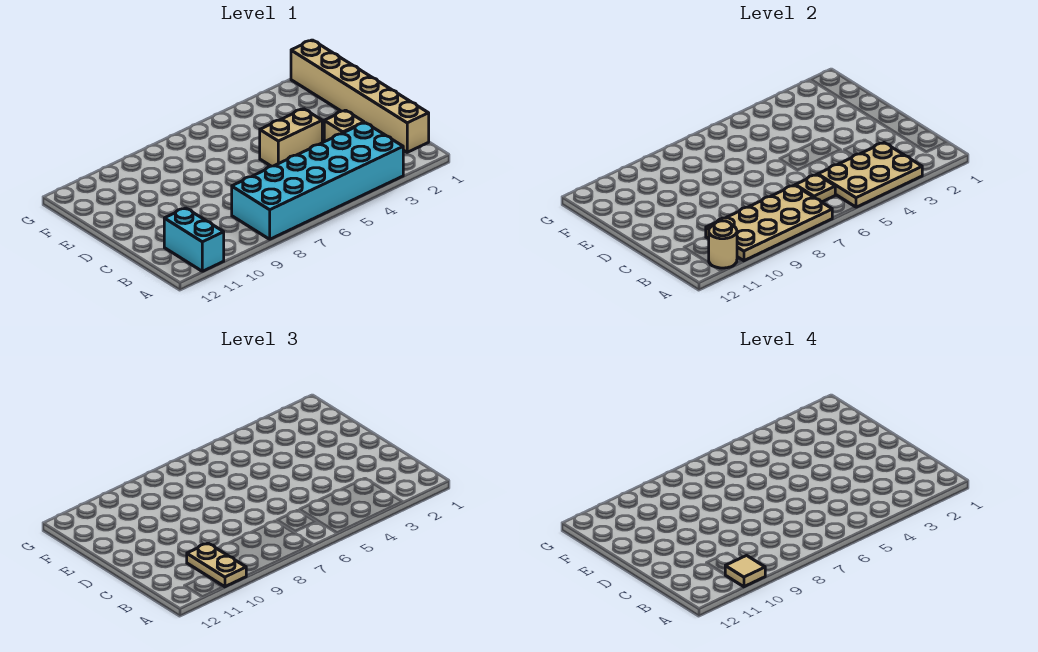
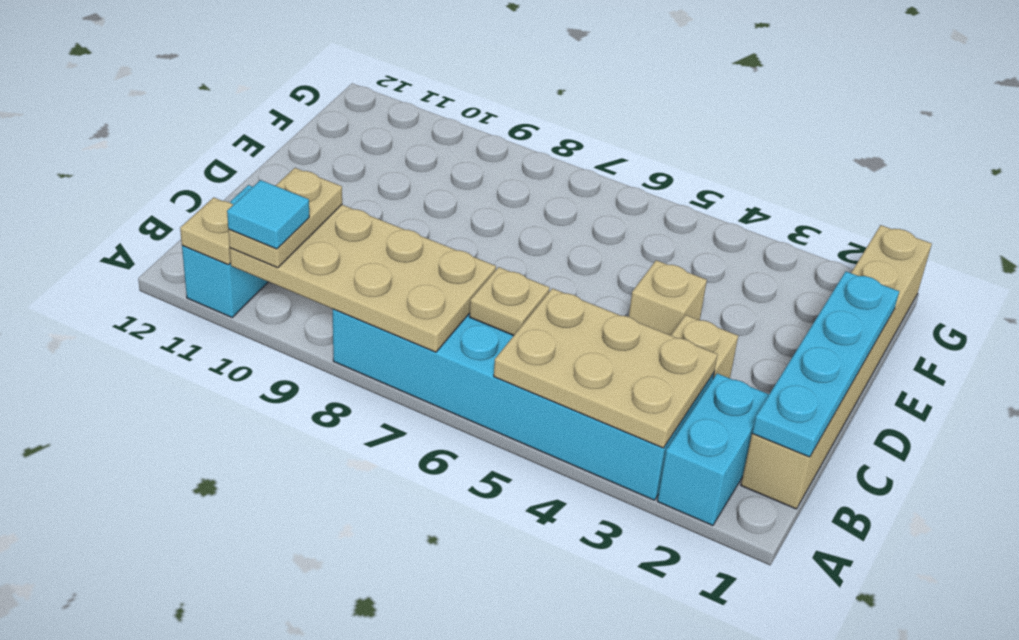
none -> cyan brick A2:B2 level 1
tan tile A10 level 4 -> cyan tile A10 level 4
tan round brick A11 level 2 -> tan plate A11 level 2
none -> cyan plate B1:E1 level 2
tan brick D4:D5 level 1 -> tan brick D4 level 1

